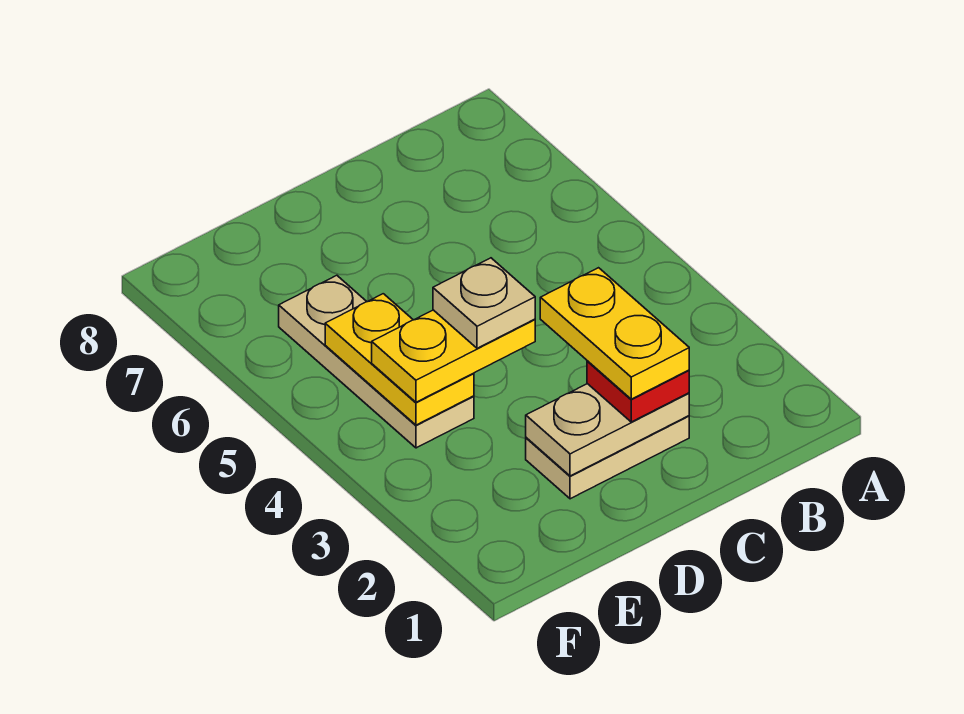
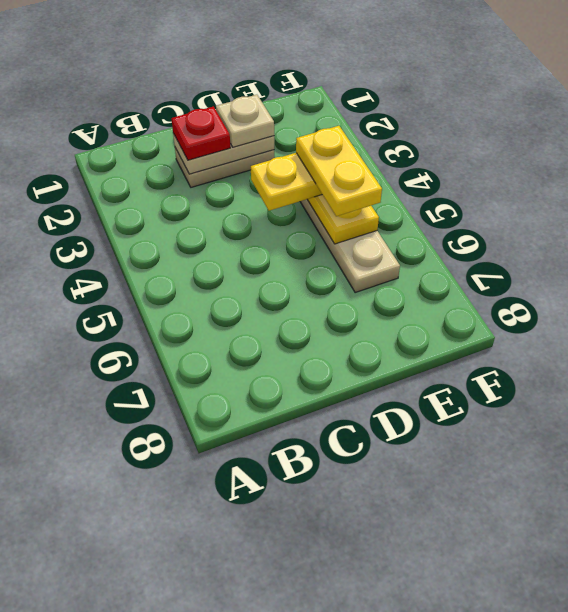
yellow plate C2:C3 level 4 -> yellow plate E4:E5 level 4
tan plate D4 level 4 -> tan plate D2 level 3

